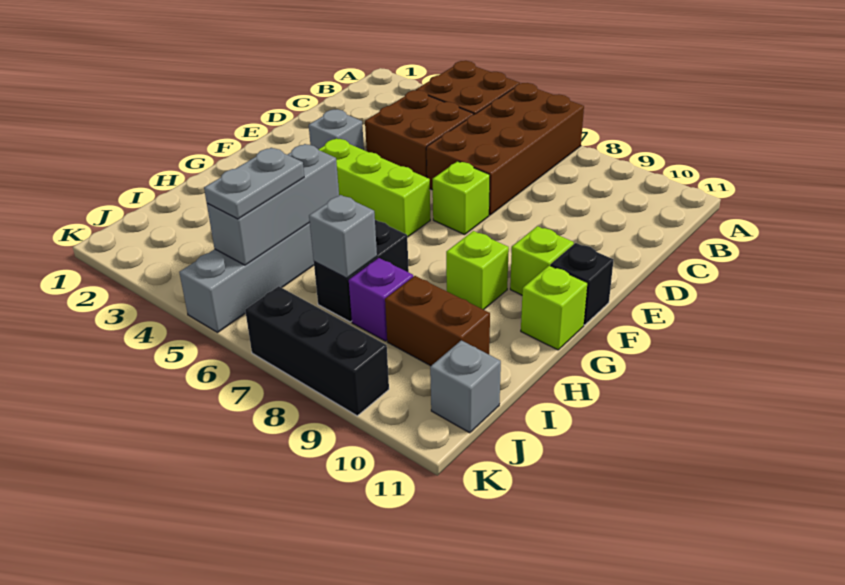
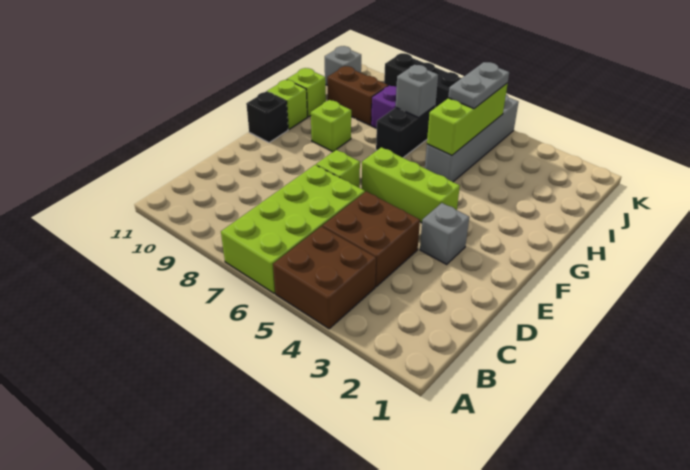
brown brick A6:D7 level 1 -> lime brick A6:D7 level 1
lime brick F10 level 1 -> lime brick H11 level 1
grey brick H5:J5 level 2 -> lime brick H5:J5 level 2

